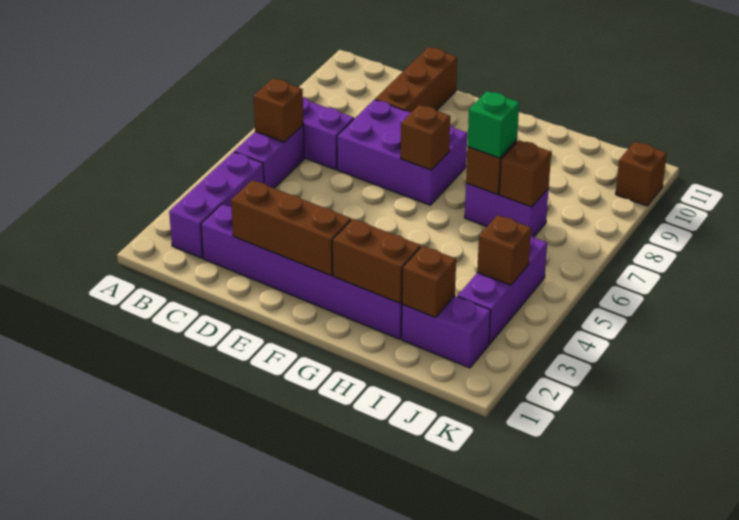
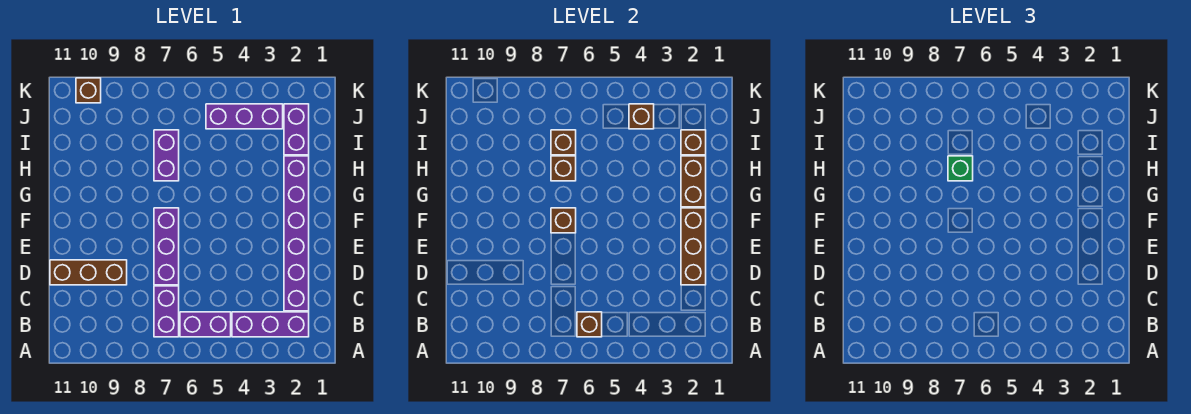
purple brick D7:F8 level 1 -> purple brick D7:F7 level 1

